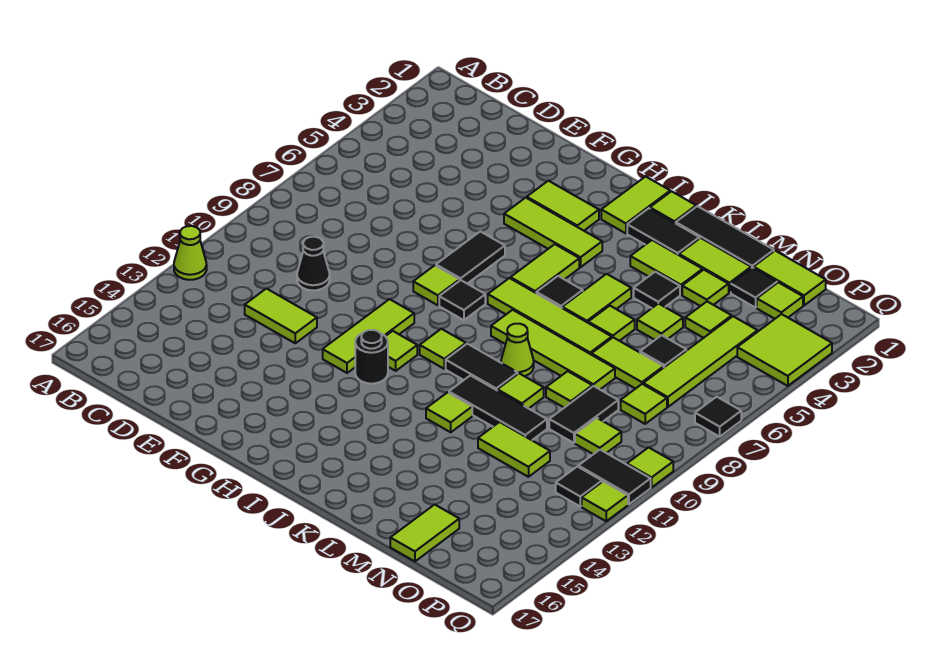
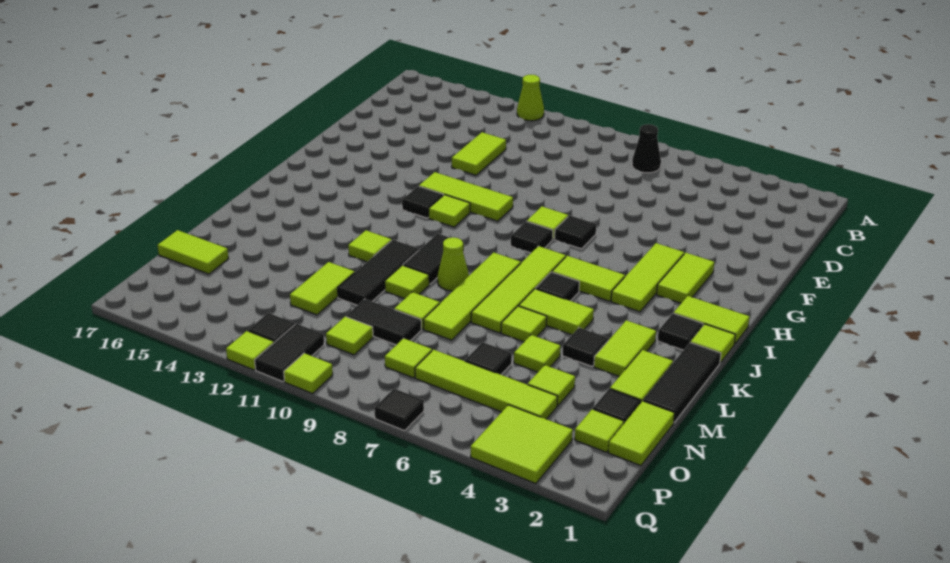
black cone D10 level 1 -> black cone B7 level 1
black tile G6:G7 level 1 -> black tile G7 level 1
black round brick H12 level 1 -> black tile H12 level 1
lime tile I10 level 1 -> none
black tile J2:K2 level 1 -> black tile J2 level 1
lime tile M3 level 1 -> none
lime tile M7:N7 level 1 -> none

